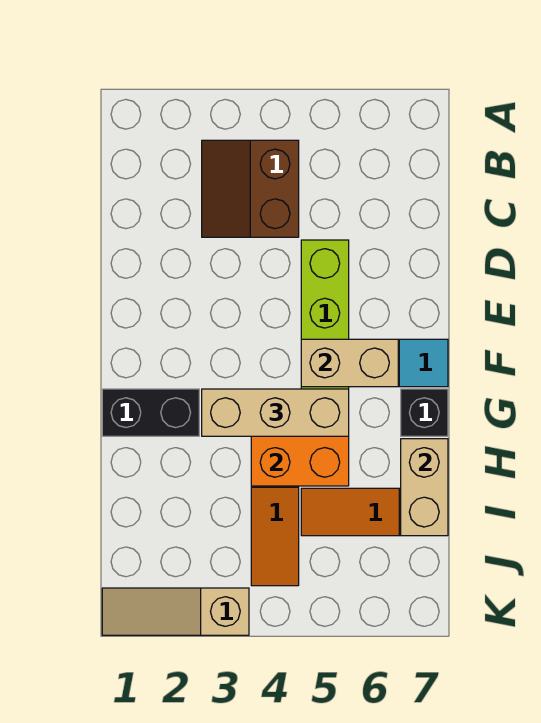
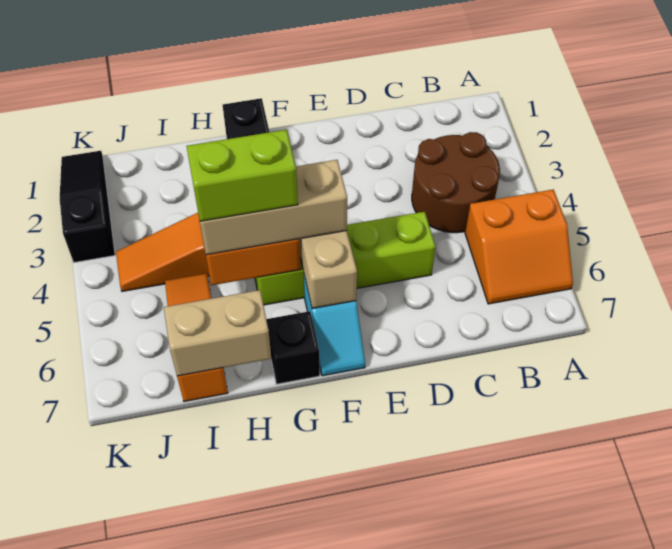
none -> orange slope A5:B6 level 1 top 5
brown slope B3:C4 level 1 top 4 -> brown round brick B3:C4 level 1
tan brick G3:G5 level 3 -> tan brick F5:H5 level 3
none -> lime brick G5:H5 level 4
tan slope K1:K3 level 1 top 3 -> black slope K1:K3 level 1 top 3

